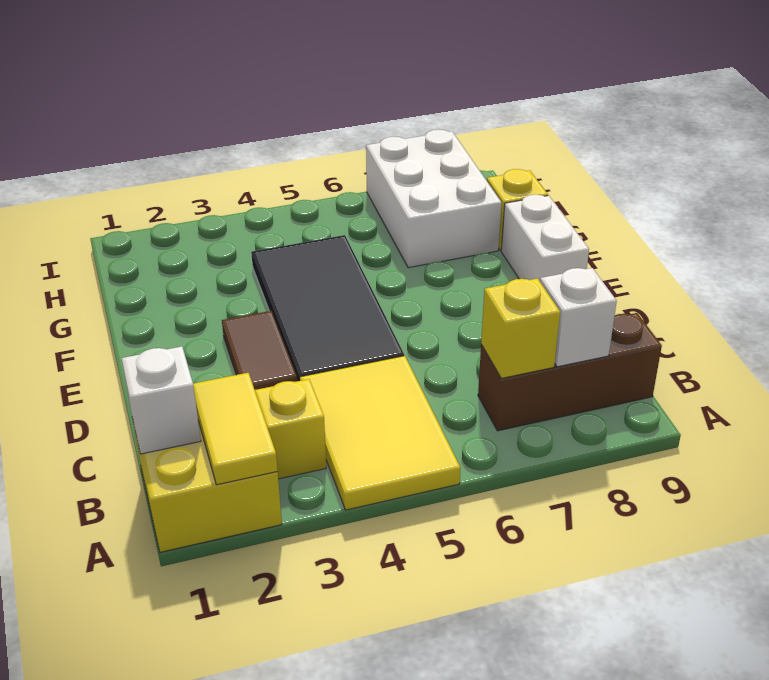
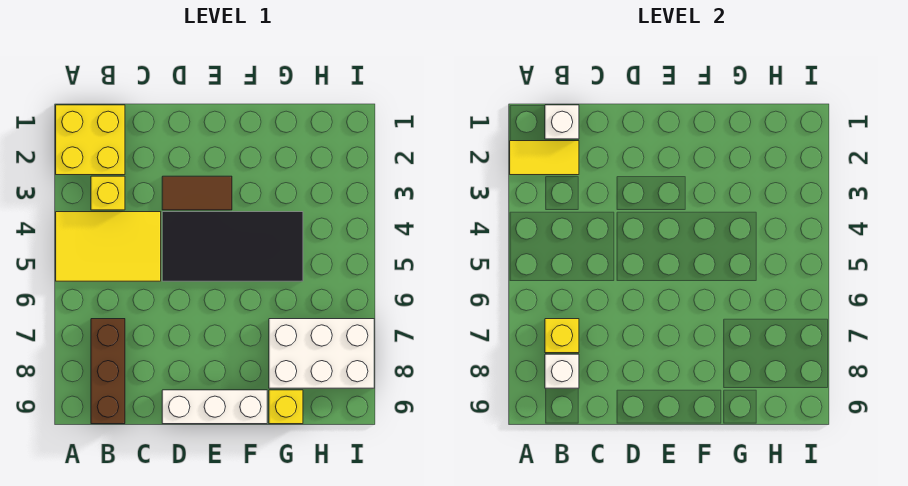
white brick E9:F9 level 1 -> white brick D9:F9 level 1

